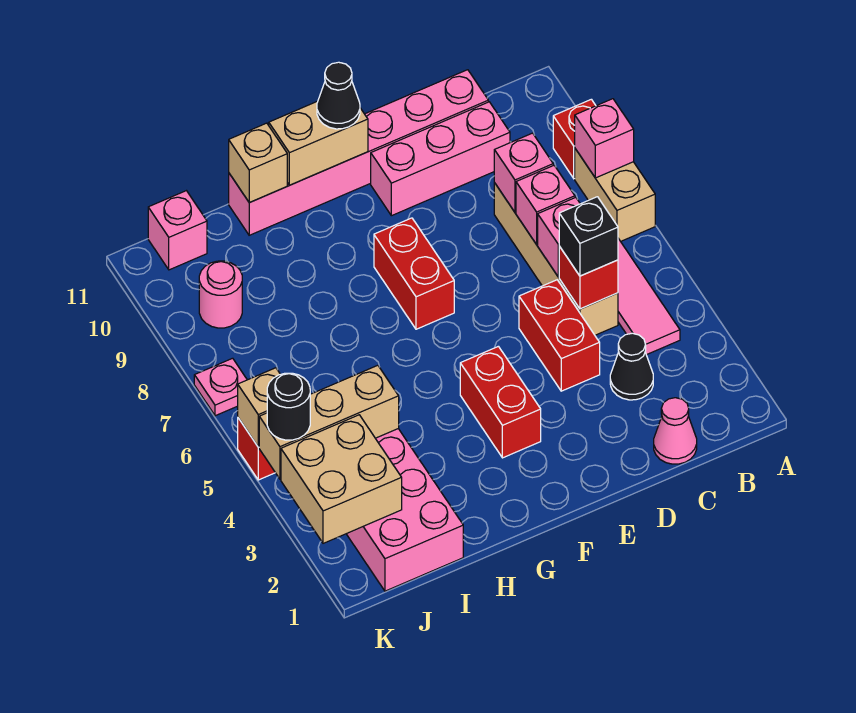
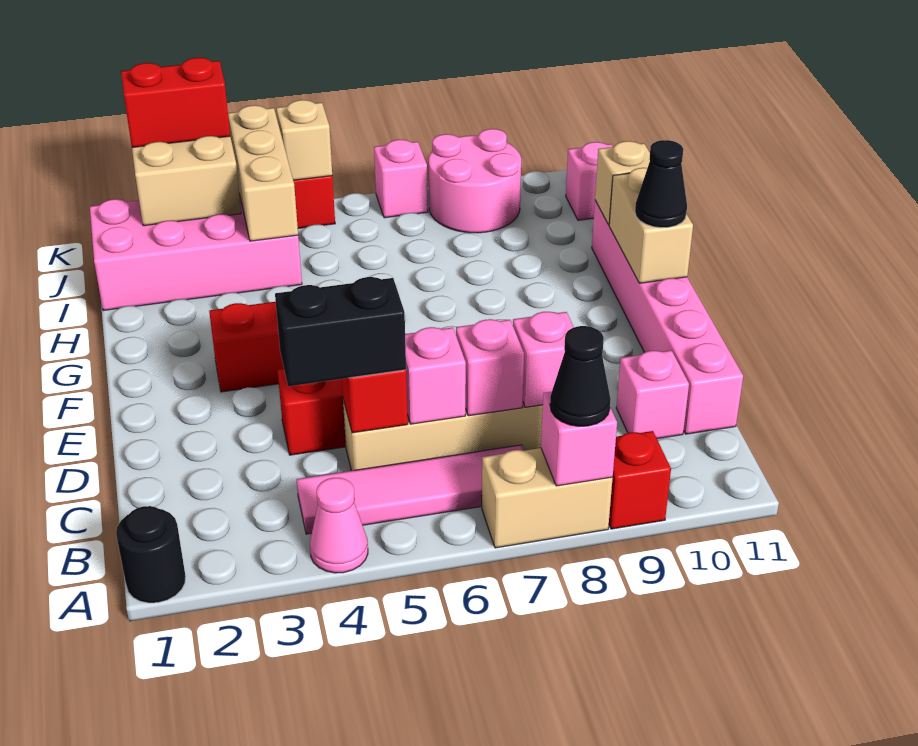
pink cone C1 level 1 -> pink cone A4 level 1
black cone C3 level 1 -> black cone A8 level 3
black brick C5 level 3 -> black brick C4:C5 level 3
pink brick C10:E10 level 1 -> pink brick C10 level 1
red brick F7:F8 level 1 -> red brick K2:K3 level 3
pink round brick J9 level 1 -> pink round brick J8:K9 level 1
black round brick K4 level 3 -> black round brick A1 level 1
pink plate K7 level 1 -> pink brick K7 level 1

